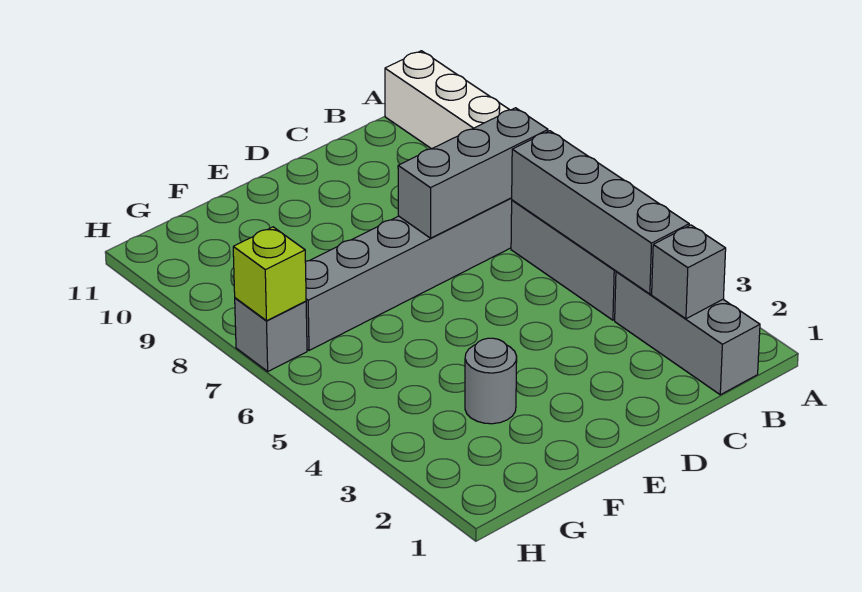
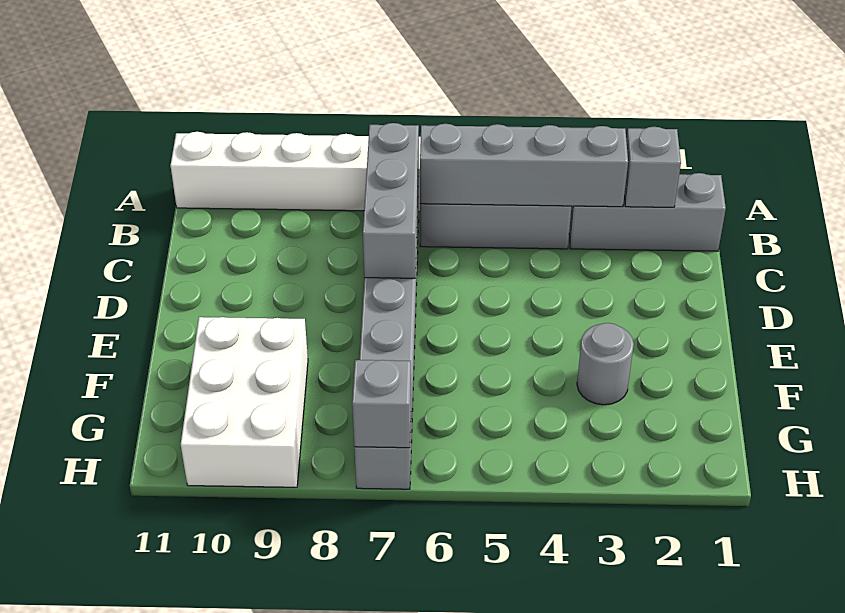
none -> white brick F9:H10 level 1
lime brick H7 level 2 -> grey brick H7 level 2

